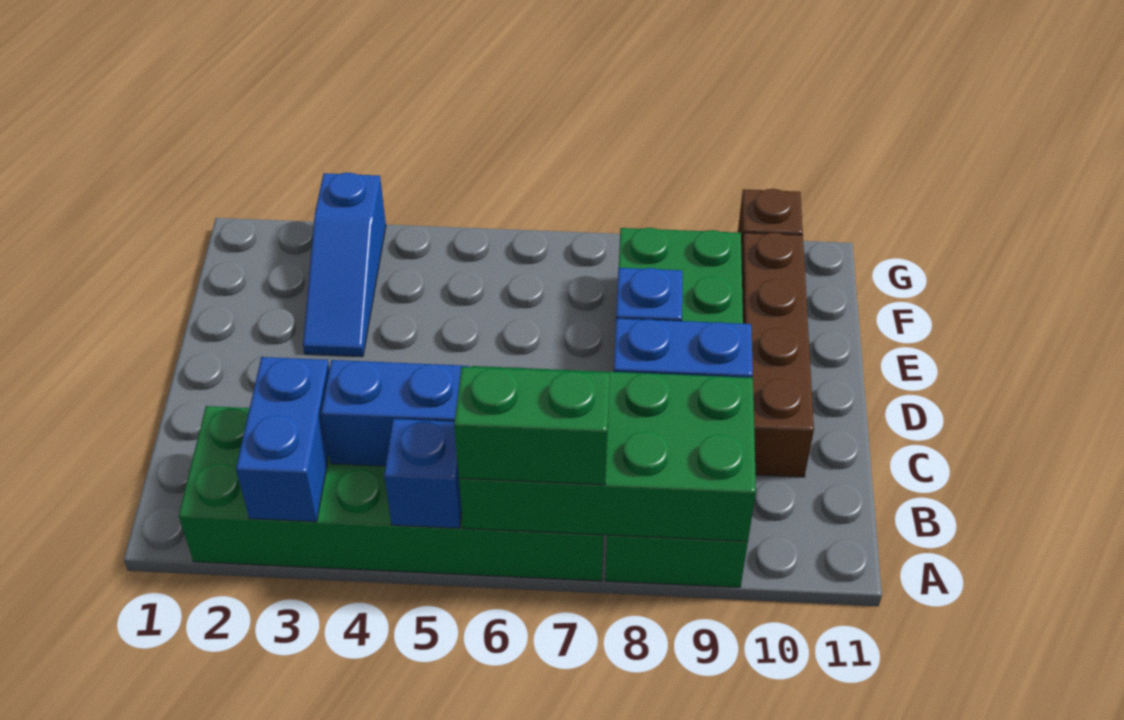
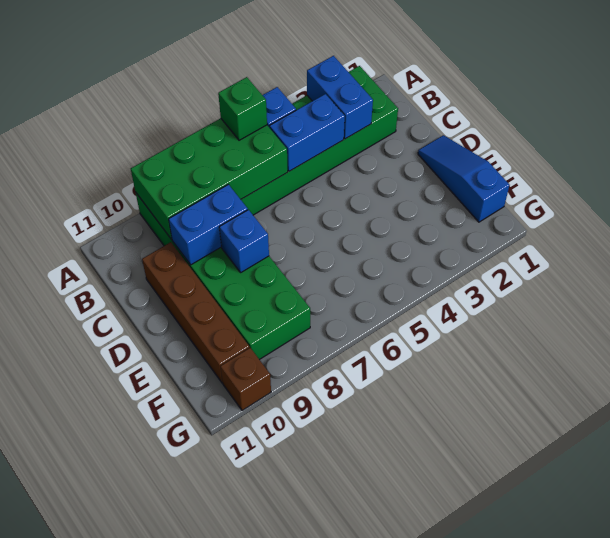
green brick A6:A7 level 3 -> green brick A6 level 3
blue slope E3:G3 level 1 top G -> blue slope D1:F1 level 1 top F

